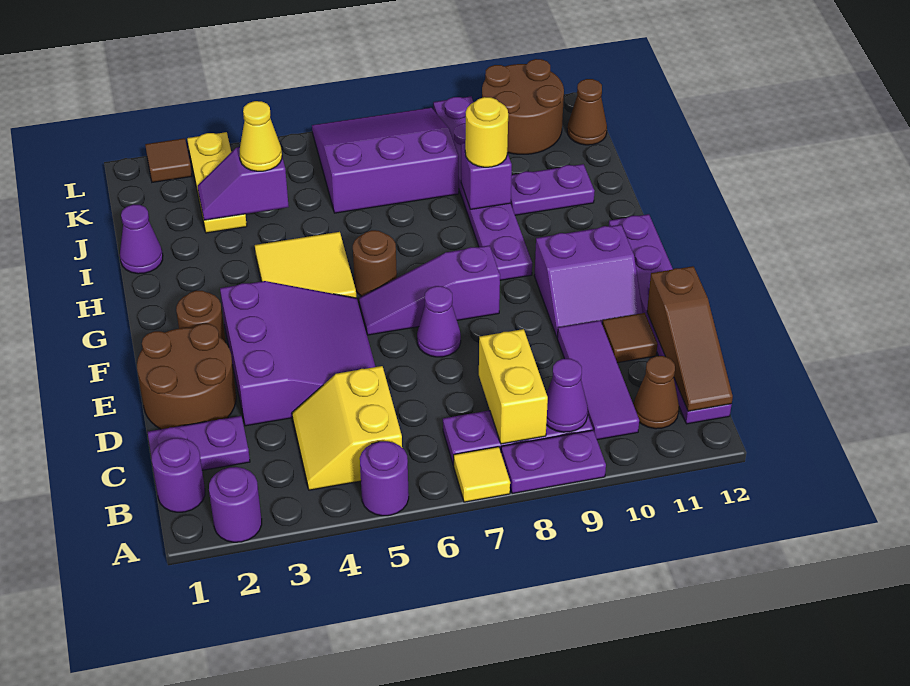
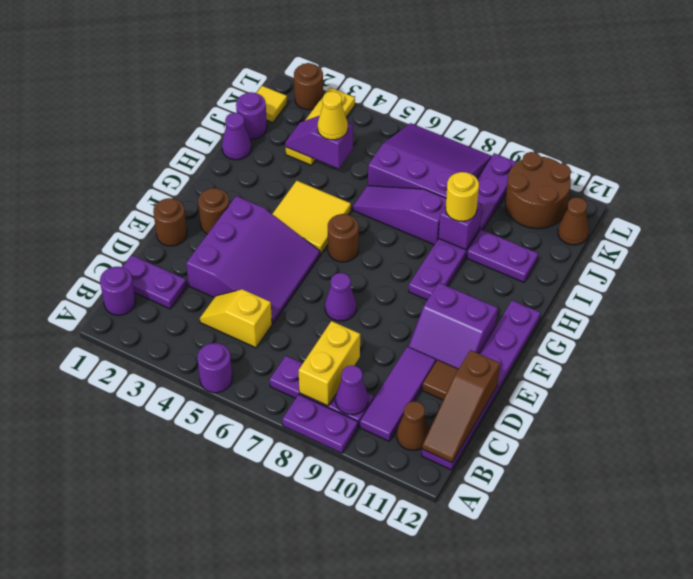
purple round brick A2 level 1 -> purple round brick J1 level 1
yellow tile A7 level 1 -> yellow tile K1 level 1
yellow slope B4:C5 level 1 top 5 -> yellow slope C4:C5 level 1 top 5
brown round brick D1:E2 level 1 -> brown round brick E1 level 1
purple slope F6:F8 level 1 top 8 -> purple slope I6:I8 level 1 top 8
brown tile L2 level 1 -> brown round brick L2 level 1

